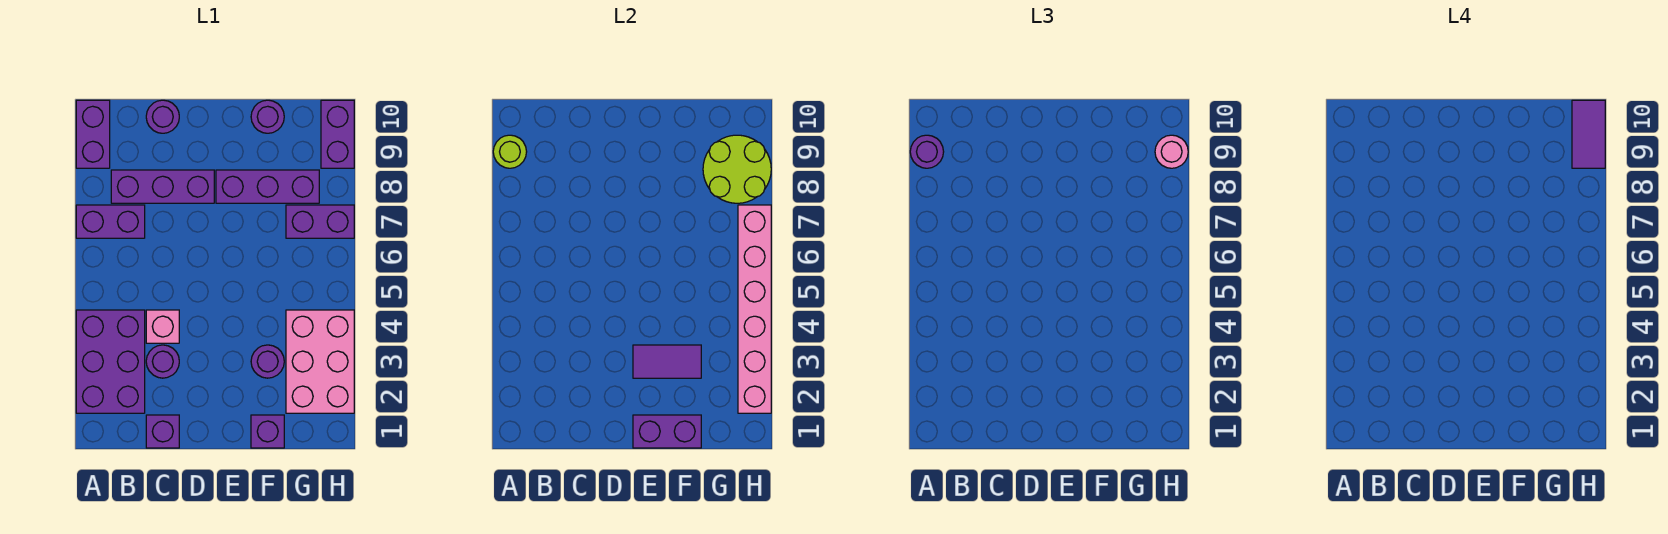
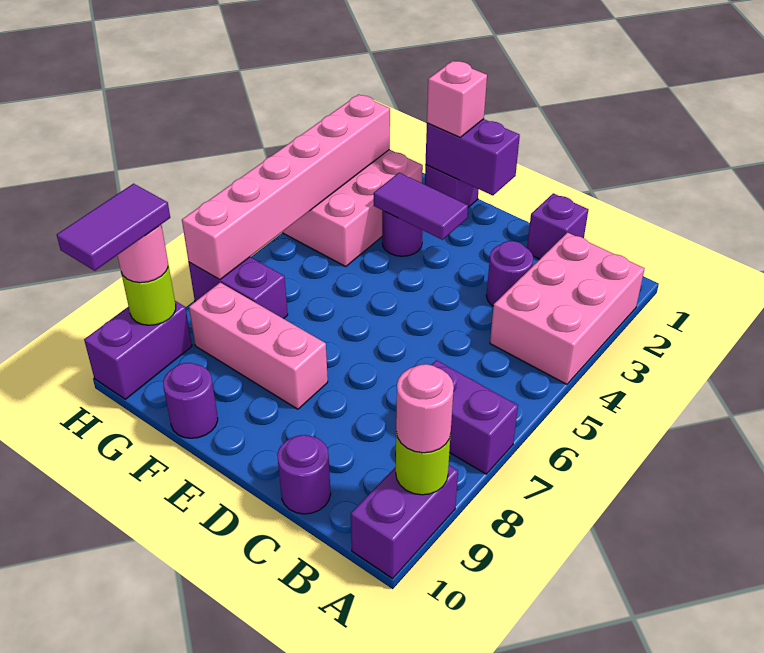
purple brick A2:B4 level 1 -> pink brick A2:B4 level 1
purple round brick A9 level 3 -> pink round brick A9 level 3
purple brick B8:D8 level 1 -> none
pink brick C4 level 1 -> pink brick F1 level 3
purple brick E8:G8 level 1 -> pink brick E8:G8 level 1
lime round brick G8:H9 level 2 -> lime round brick H9 level 2

